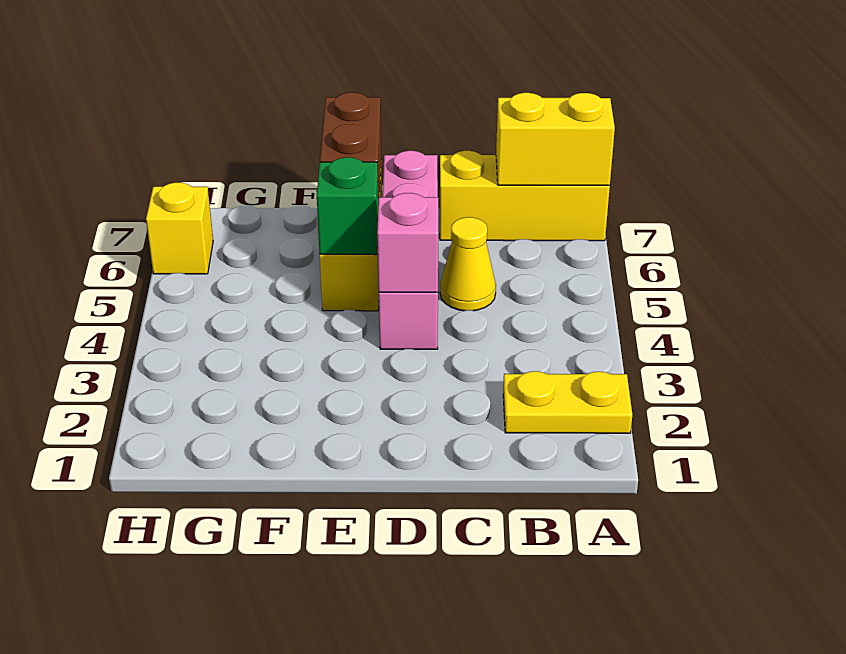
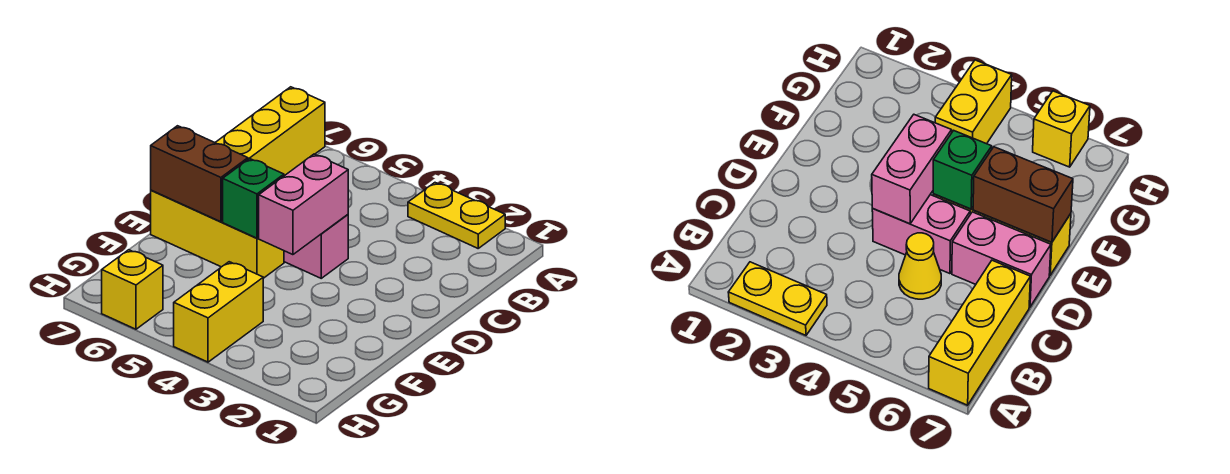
yellow plate A2:B2 level 1 -> yellow plate A2:A3 level 1
yellow brick A7:B7 level 2 -> yellow brick G4:H4 level 1
pink brick D4 level 2 -> pink brick D4:E4 level 2

